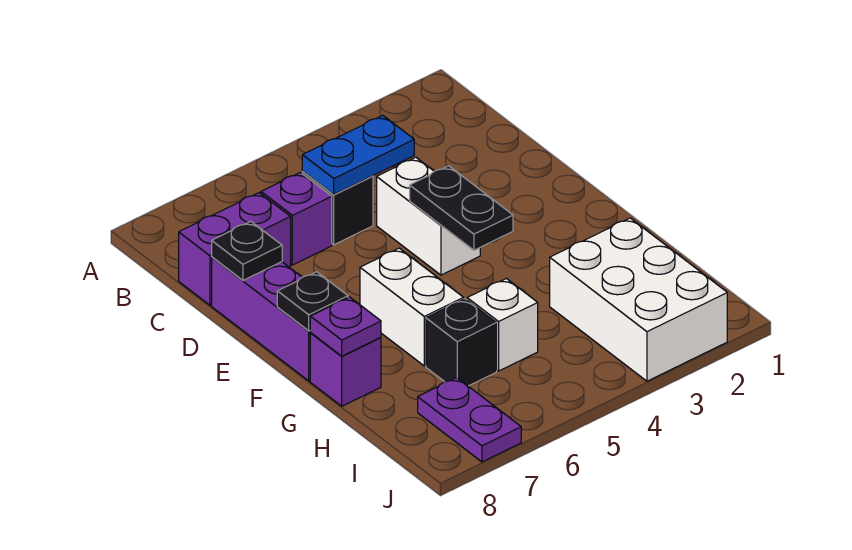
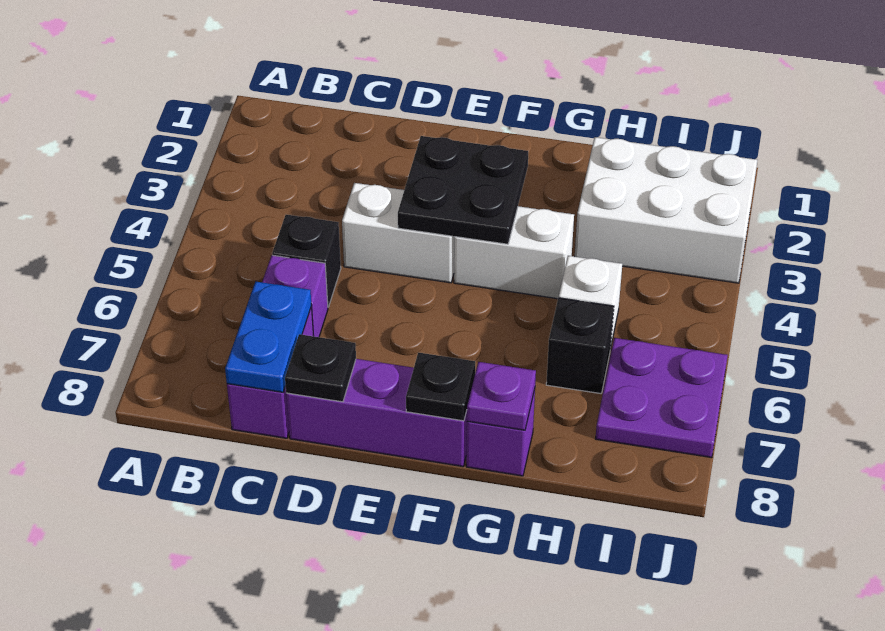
blue plate C4:C5 level 2 -> blue plate C7:C8 level 2
black plate E4:F4 level 2 -> black plate E3:F4 level 2
white brick F6:G6 level 1 -> white brick F4:G4 level 1
purple plate I7:J7 level 1 -> purple plate I6:J7 level 1

